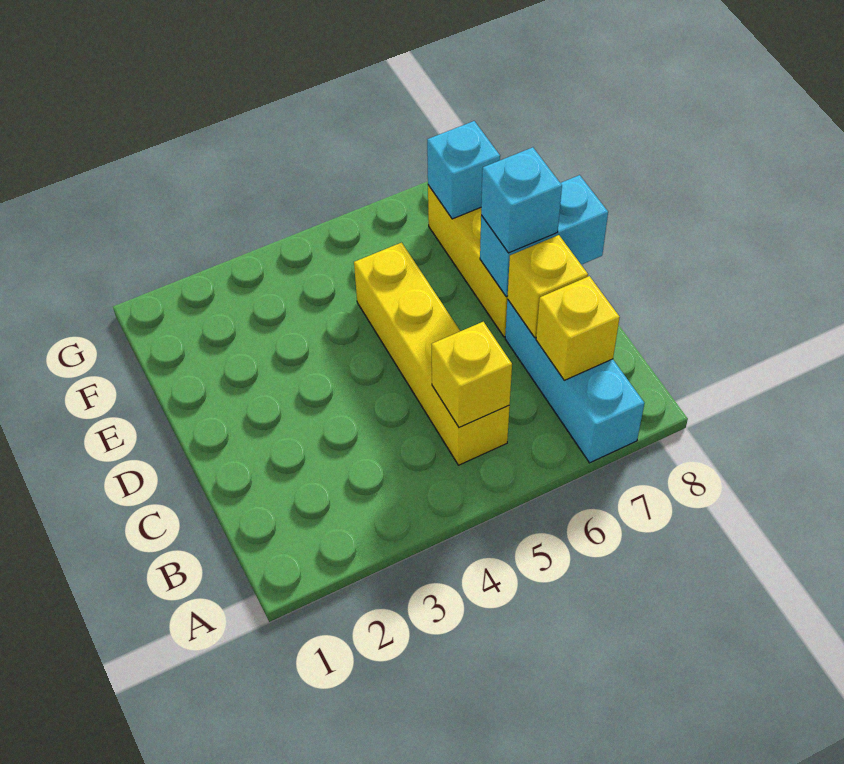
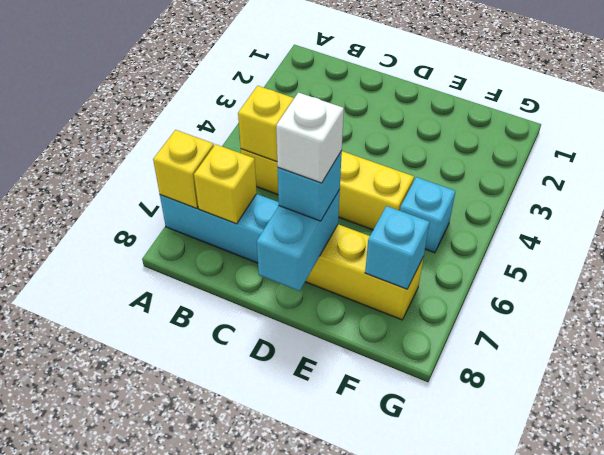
yellow brick C7 level 2 -> yellow brick A7 level 2
none -> white brick D7 level 4
none -> cyan brick F5 level 1

